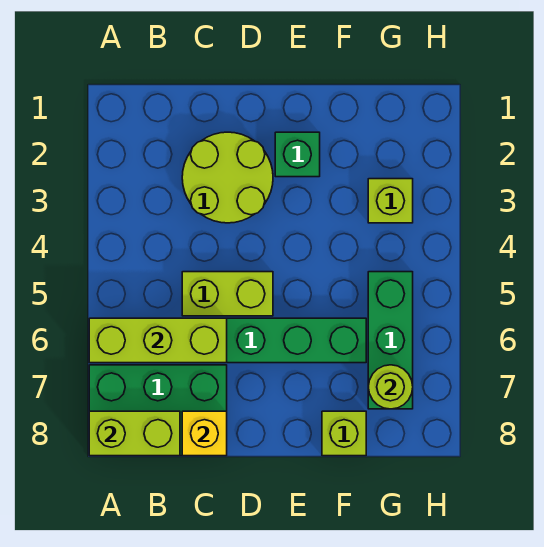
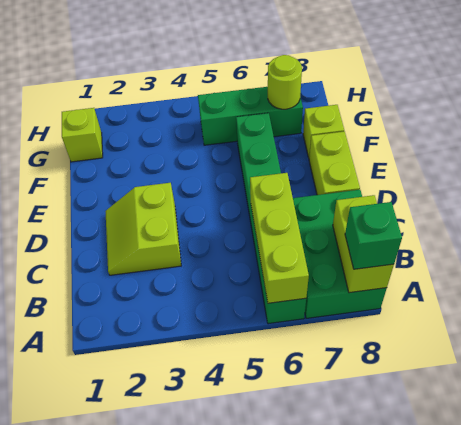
lime round brick C2:D3 level 1 -> lime slope C2:D3 level 1 top 3
lime brick C5:D5 level 1 -> lime brick D8:E8 level 1
yellow brick C8 level 2 -> none
green brick E2 level 1 -> green brick A8 level 3
lime brick G3 level 1 -> lime brick G1 level 1

